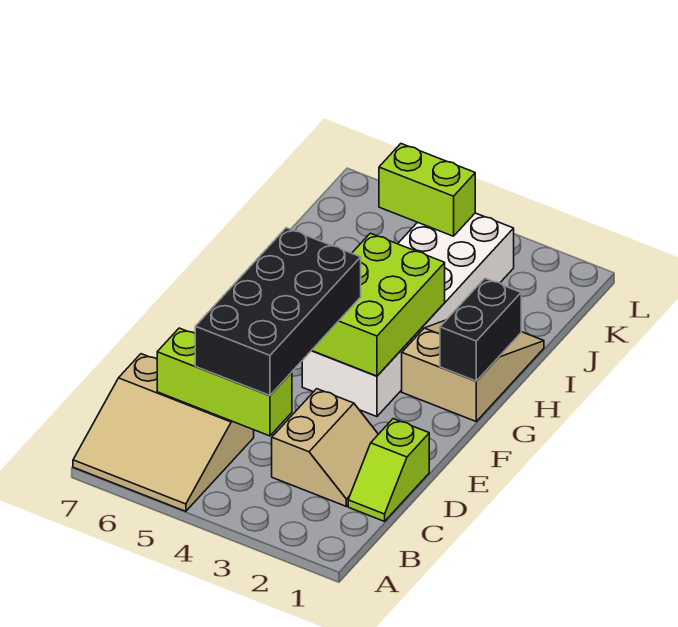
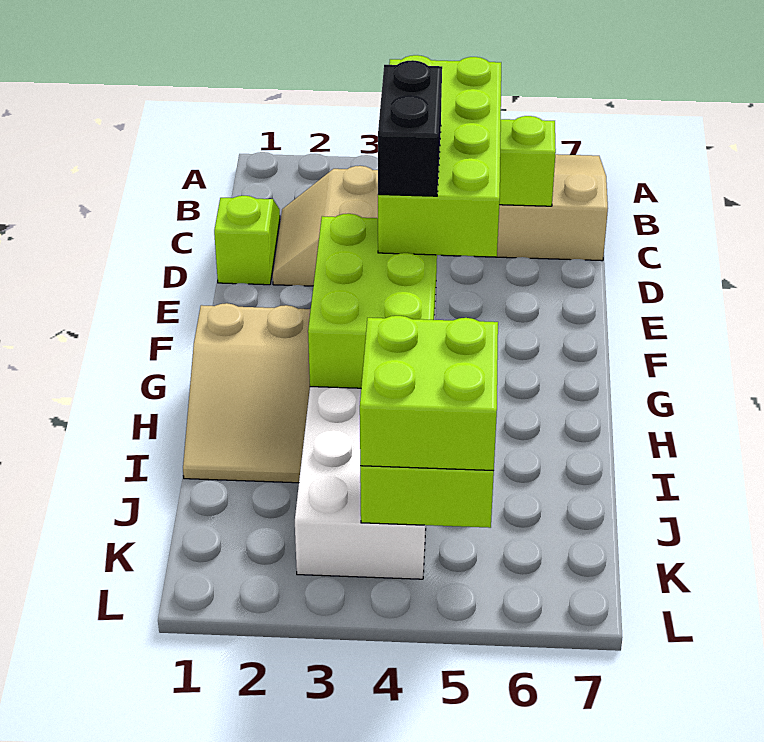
black brick C4:F5 level 3 -> lime brick C4:F5 level 3
black brick G1:H1 level 2 -> black brick E4:F4 level 4
none -> lime brick J4:K5 level 3

